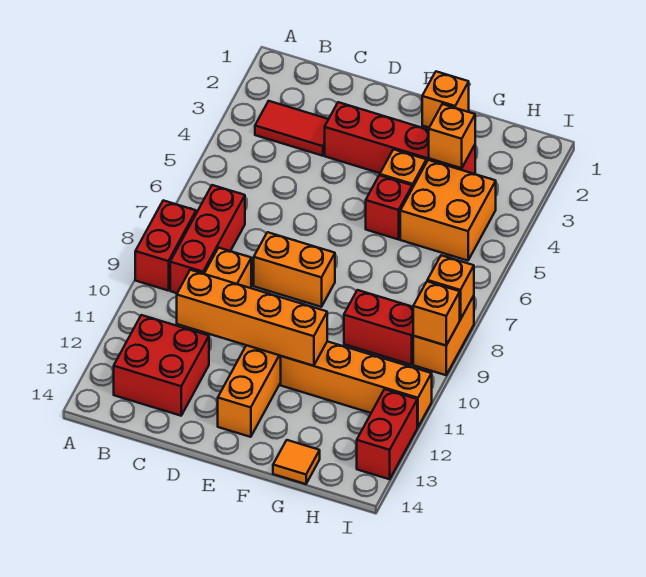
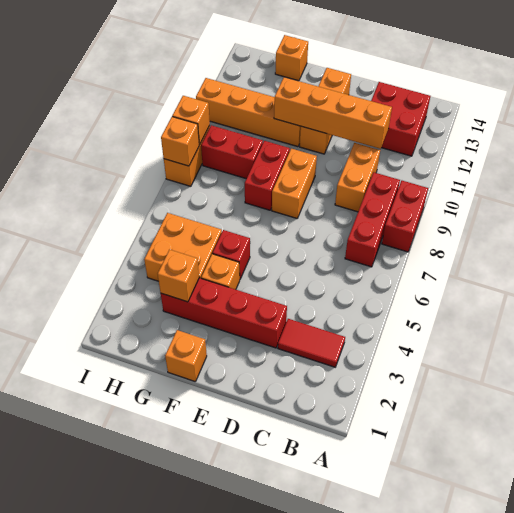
orange brick D8:E8 level 1 -> orange brick E8:E9 level 1
orange tile G14 level 1 -> orange brick G14 level 1
red brick I12:I13 level 1 -> red brick F8:F9 level 1

